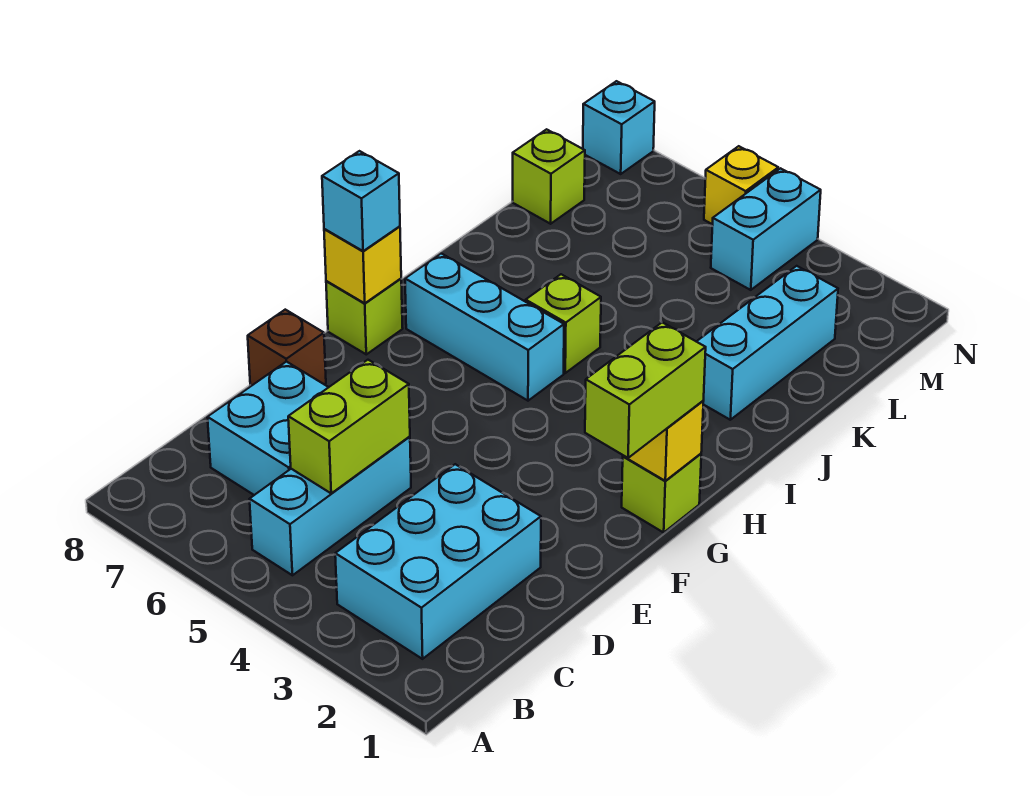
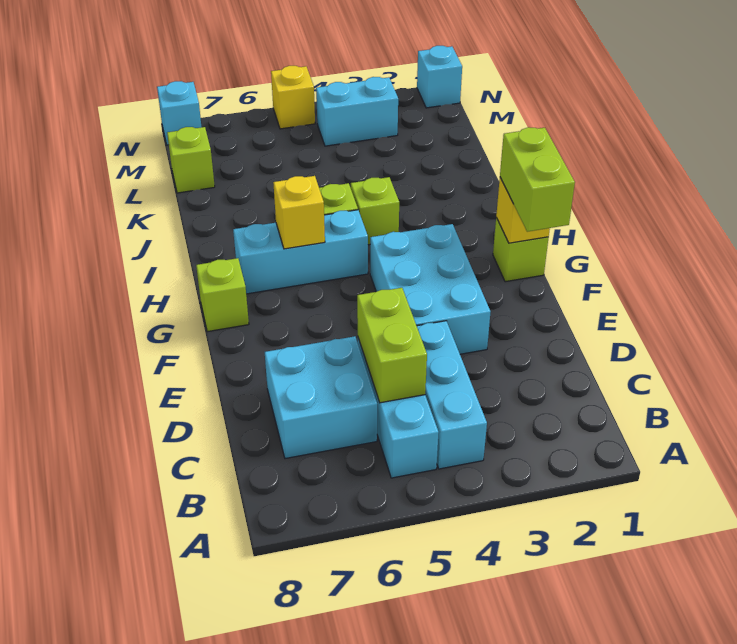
cyan brick B2:D3 level 1 -> cyan brick E3:G4 level 1
brown brick E8 level 1 -> none
yellow brick G8 level 2 -> yellow brick H6 level 2
cyan brick G8 level 3 -> cyan brick N1 level 1
none -> lime brick I4 level 1
cyan brick J2:L2 level 1 -> cyan brick B4:D4 level 1
cyan brick M4:N4 level 1 -> cyan brick M3:M4 level 1

